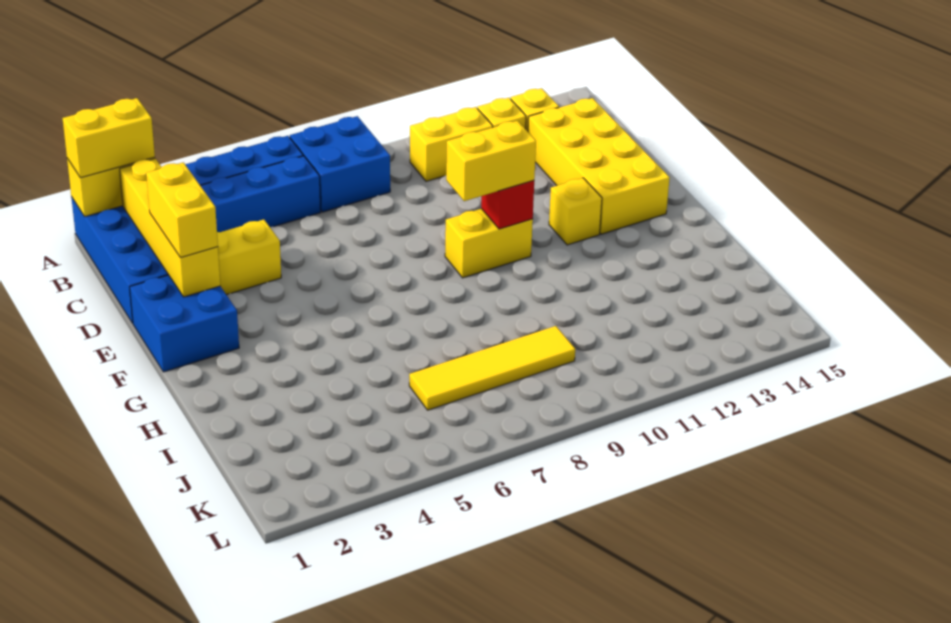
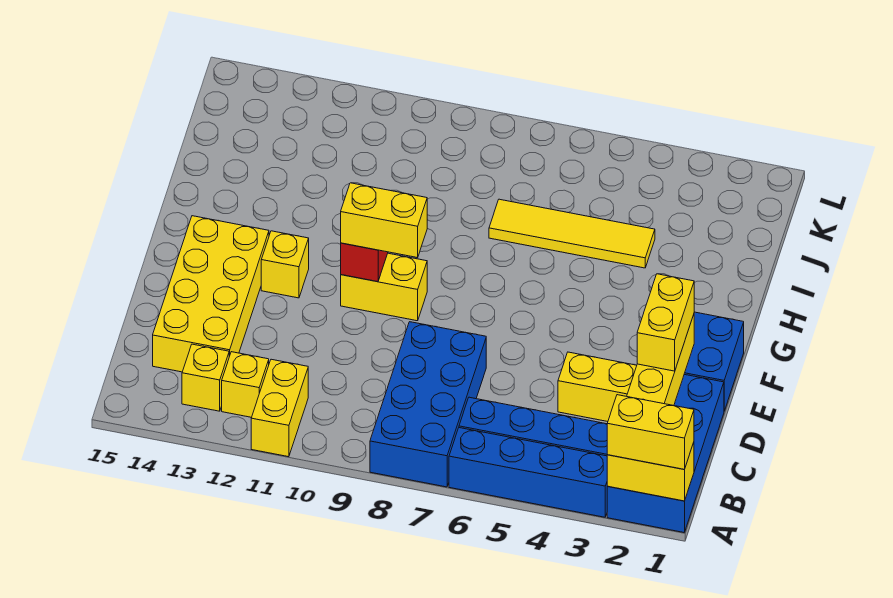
blue brick A7:B8 level 1 -> blue brick A7:D8 level 1
yellow brick B10:B11 level 1 -> yellow brick A11:B11 level 1
yellow tile J6:J9 level 1 -> yellow tile I4:I7 level 1

